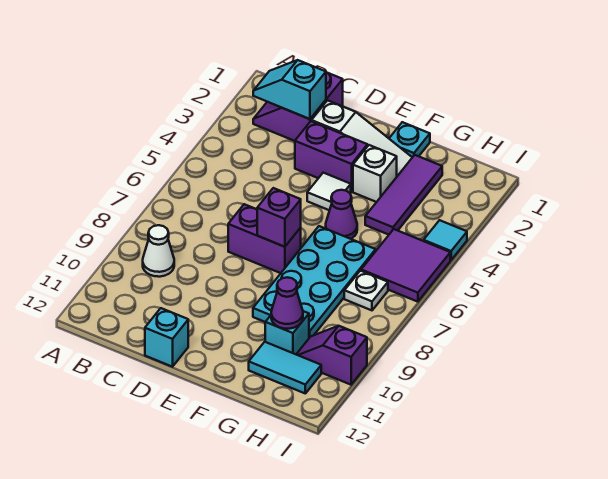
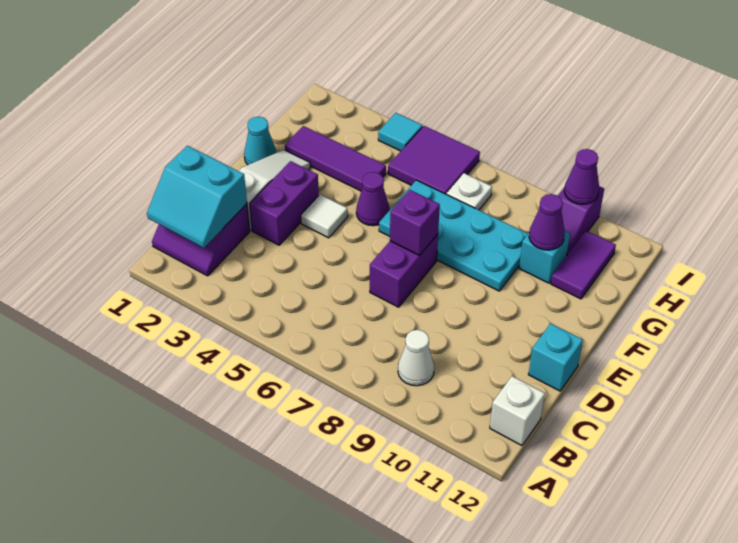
cyan slope B2:C2 level 2 top C -> cyan slope B1:C2 level 2 top C
cyan plate F1 level 1 -> cyan cone F1 level 1
white brick F3 level 1 -> white brick B12 level 1
cyan tile G11:H11 level 1 -> purple tile G11:H11 level 1
none -> purple cone I10 level 2

